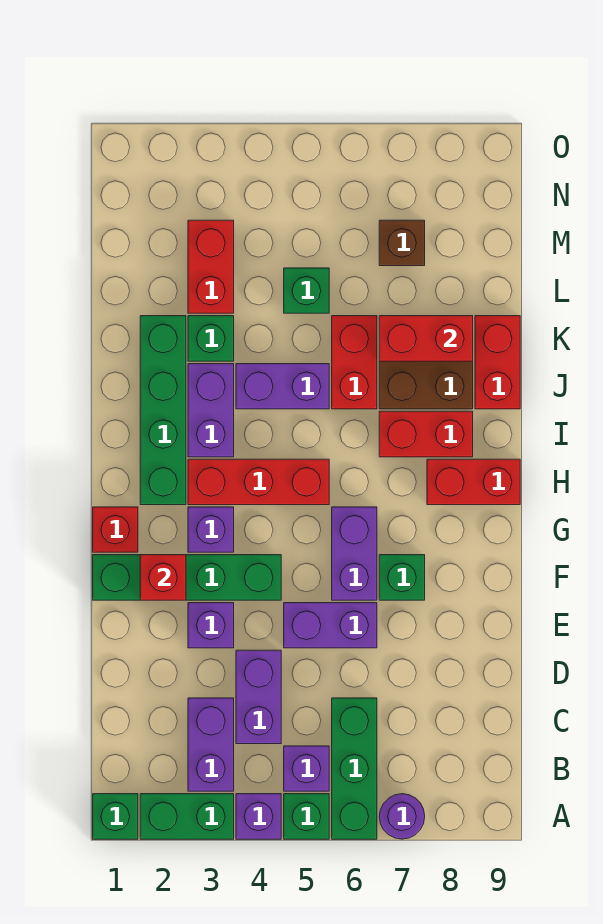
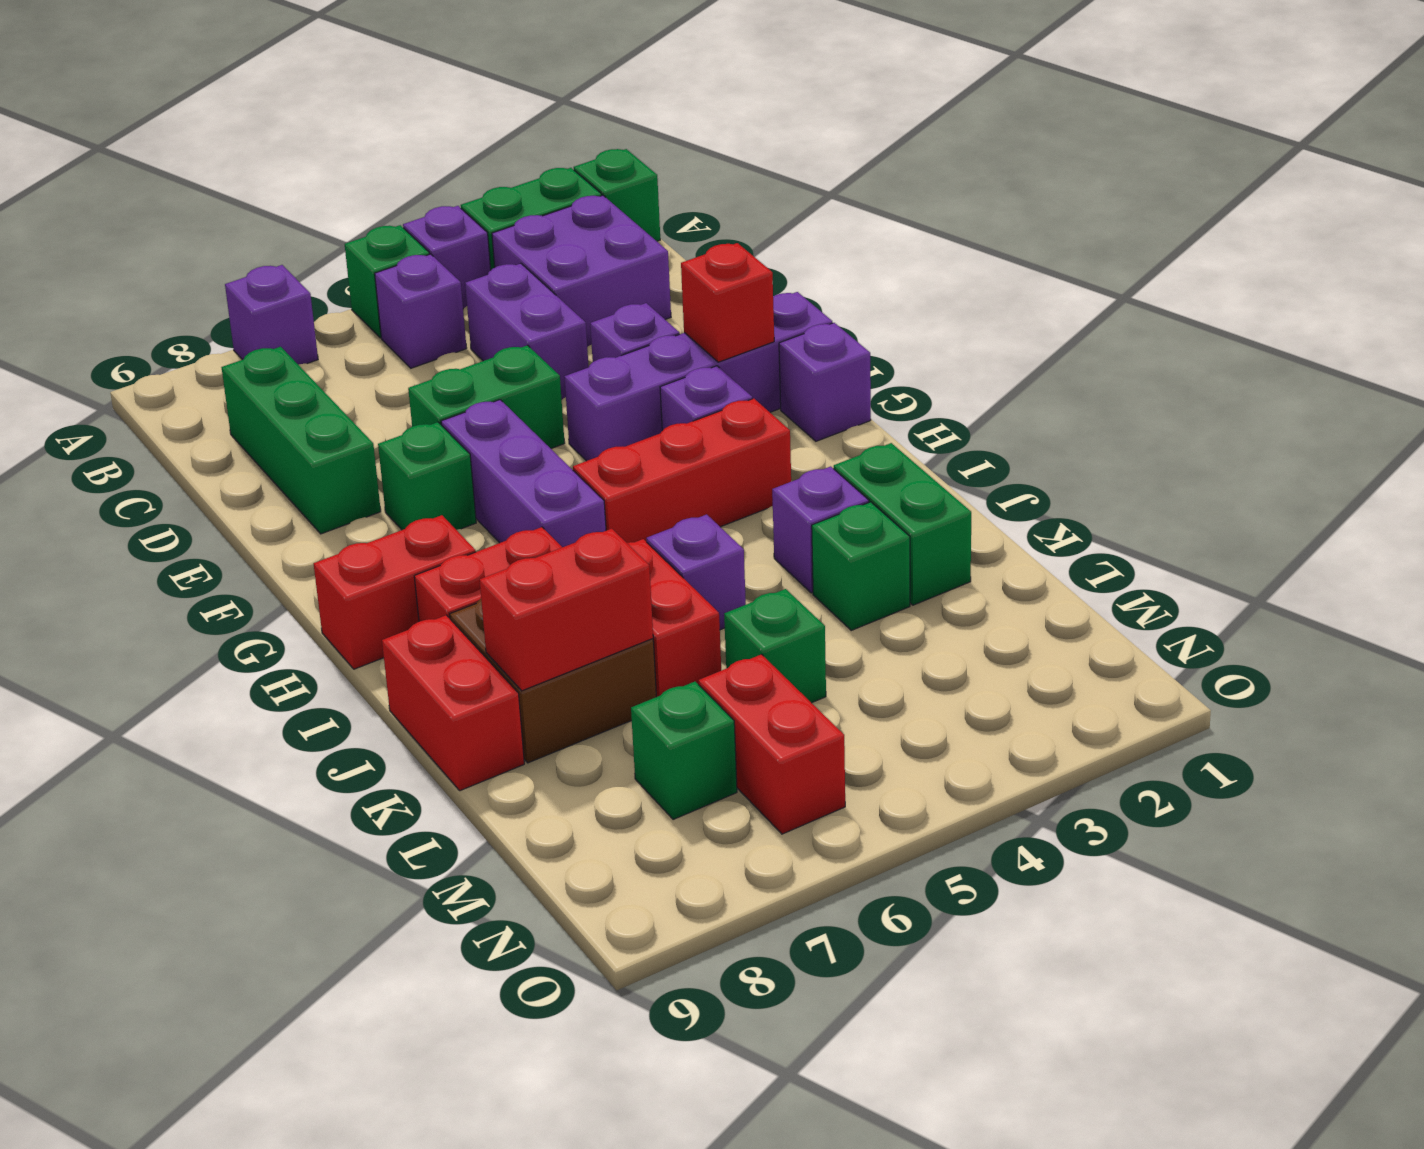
green brick A6:C6 level 1 -> green brick C8:E8 level 1
purple round brick A7 level 1 -> purple brick A7 level 1
purple brick B3:C3 level 1 -> purple brick B2:C3 level 1
purple brick E5:E6 level 1 -> green brick E5:E6 level 1
green brick F1:F4 level 1 -> purple brick F1:F4 level 1
purple brick F6:G6 level 1 -> purple brick F6:H6 level 1
red brick G1 level 1 -> purple brick G1 level 1
green brick H2:K2 level 1 -> green brick J2:K2 level 1
purple brick I3:J3 level 1 -> purple brick J3 level 1
purple brick J4:J5 level 1 -> purple brick J5 level 1
red brick L3:M3 level 1 -> red brick M6:N6 level 1
brown brick M7 level 1 -> green brick M7 level 1

